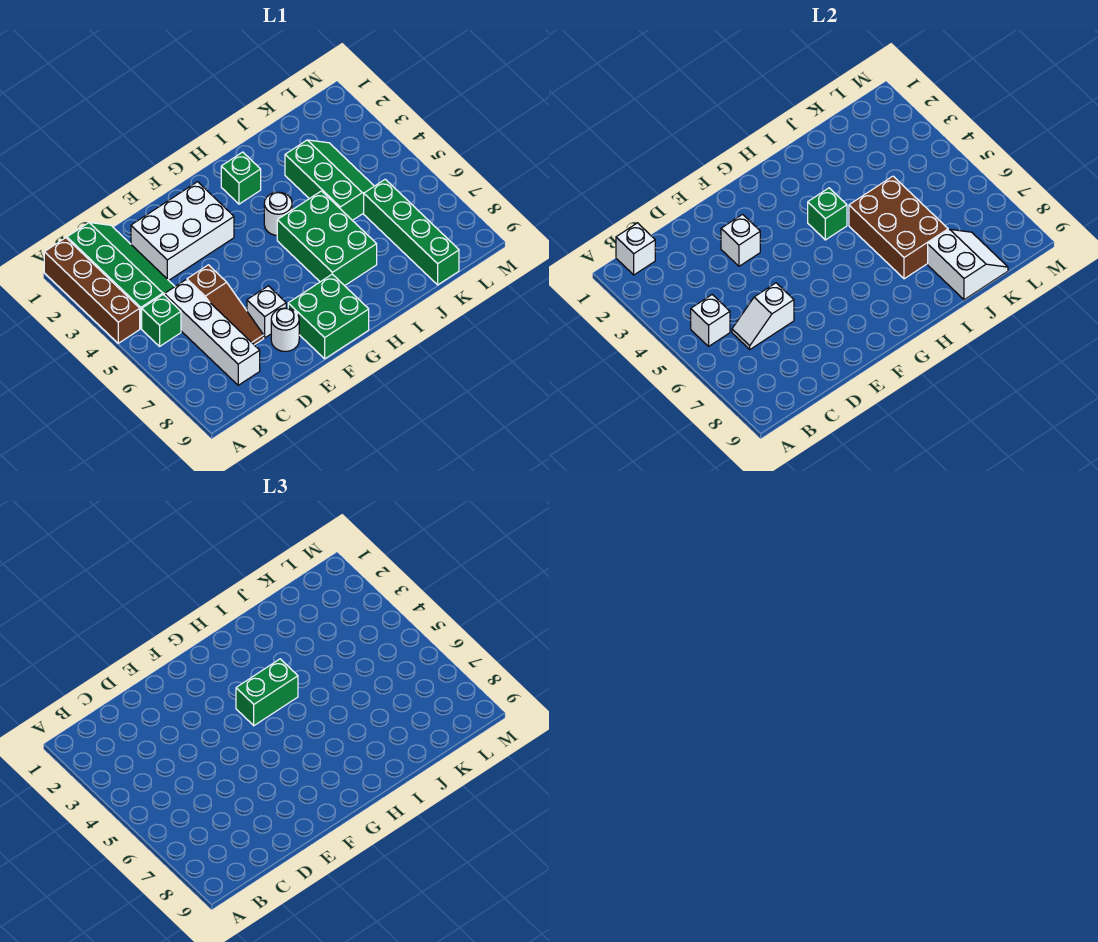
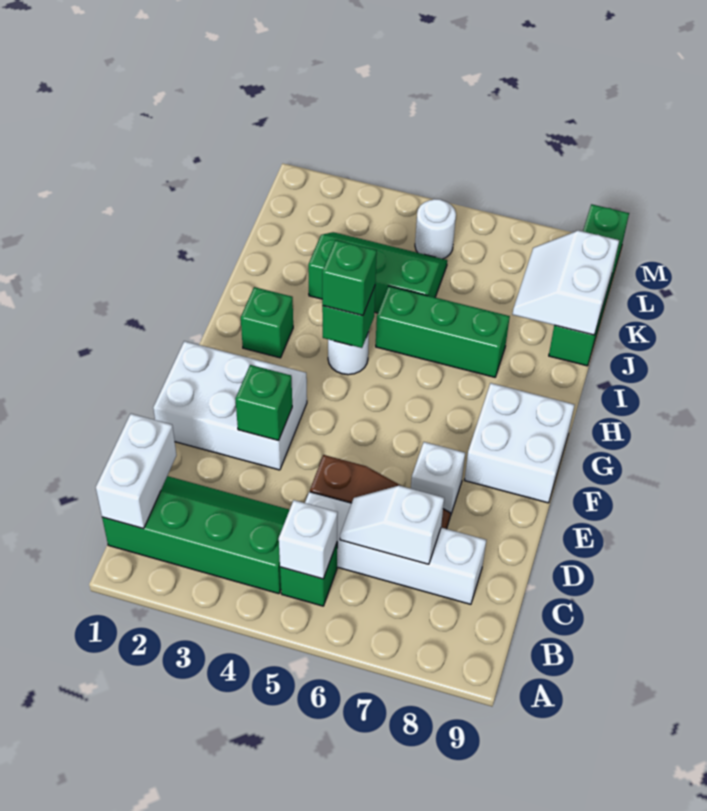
brown brick A1:A4 level 1 -> none
white brick B1 level 2 -> white brick B1:C1 level 2
white slope C6:D6 level 2 top D -> white slope C6:C7 level 2 top 7
white brick D2:F3 level 1 -> white brick E1:F3 level 1
white brick E3 level 2 -> green brick E3 level 2
white round brick E8 level 1 -> white round brick L5 level 1
green brick F8:G9 level 1 -> white brick F8:G9 level 1
green brick G4:H4 level 3 -> green brick H4 level 3
green brick H5:I7 level 1 -> green brick I5:I7 level 1
brown brick I5:J7 level 2 -> none
white slope J8:K9 level 2 top J -> white slope J8:K9 level 2 top 9
green brick K6:K9 level 1 -> green brick J9:M9 level 1

